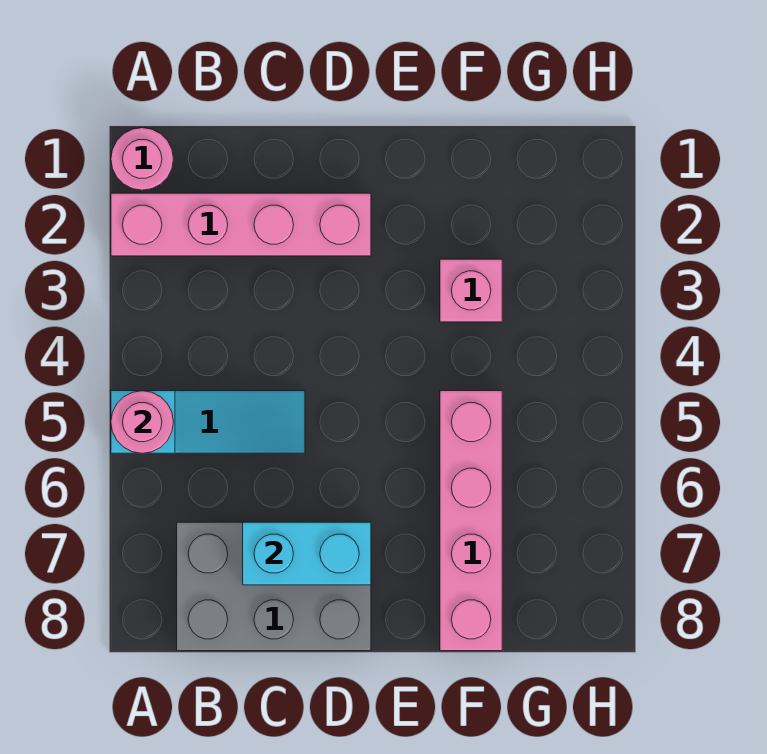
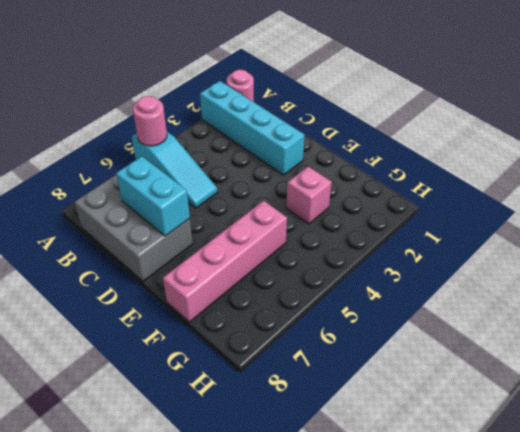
pink brick A2:D2 level 1 -> cyan brick A2:D2 level 1

